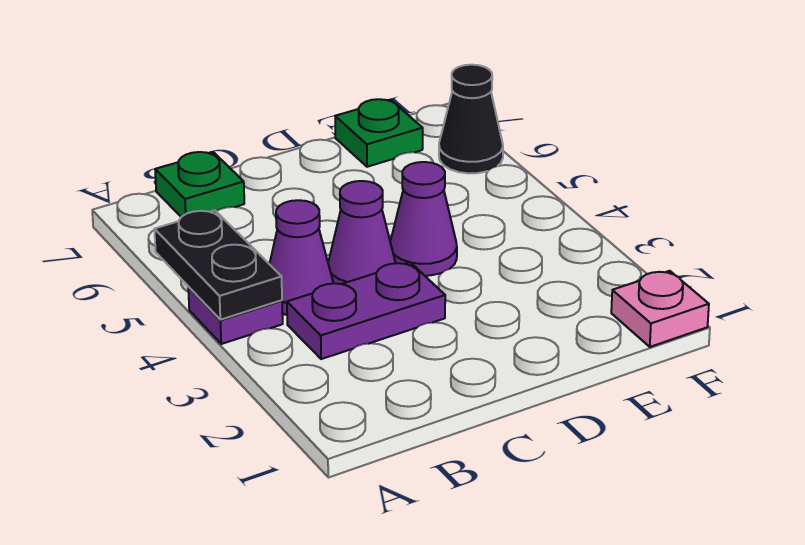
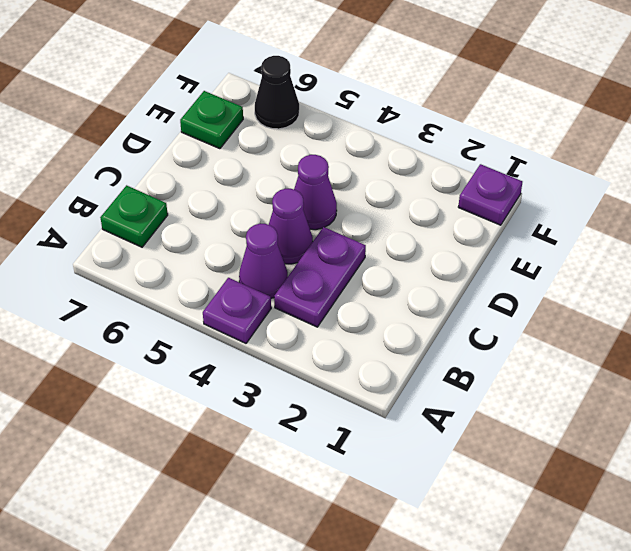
black plate A4:A5 level 2 -> none
pink plate F1 level 1 -> purple plate F1 level 1

